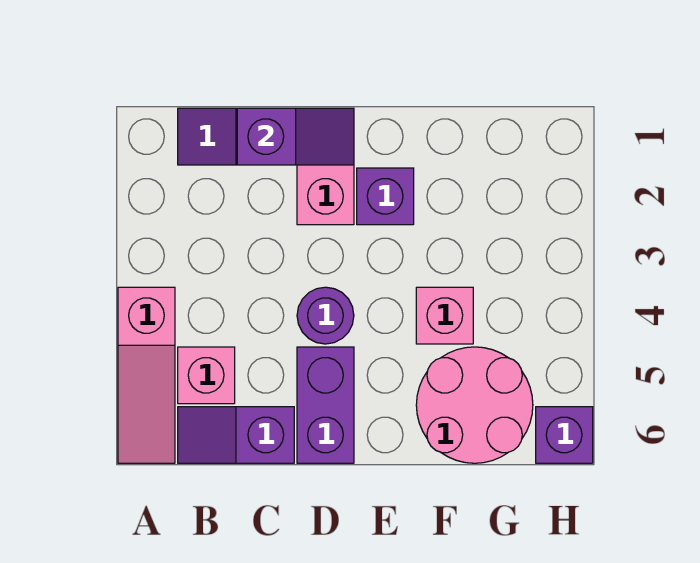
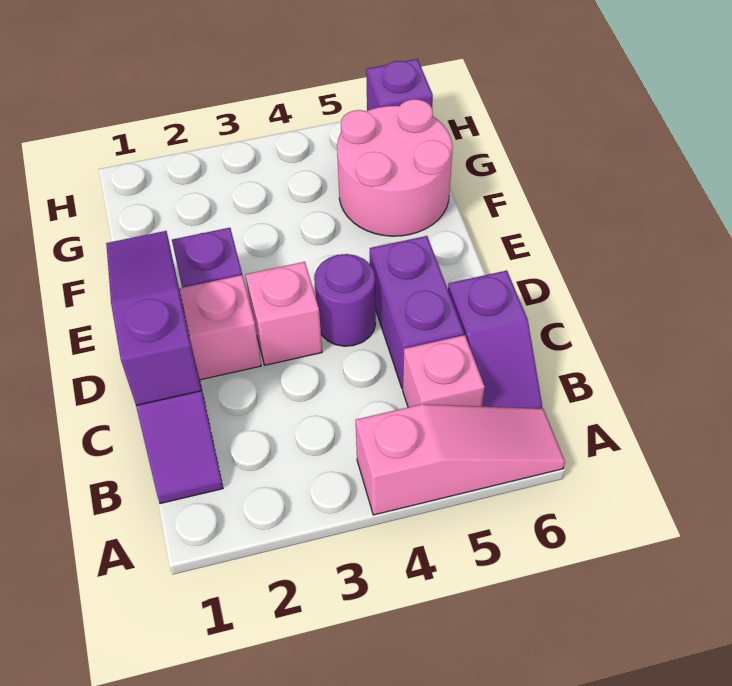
purple slope C1:D1 level 2 top C -> purple slope C1:E1 level 2 top C
purple brick D5:D6 level 1 -> purple brick C5:D5 level 1
pink brick F4 level 1 -> pink brick D3 level 1

